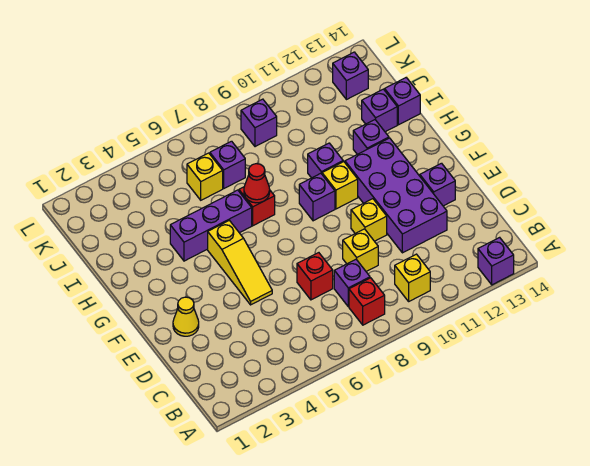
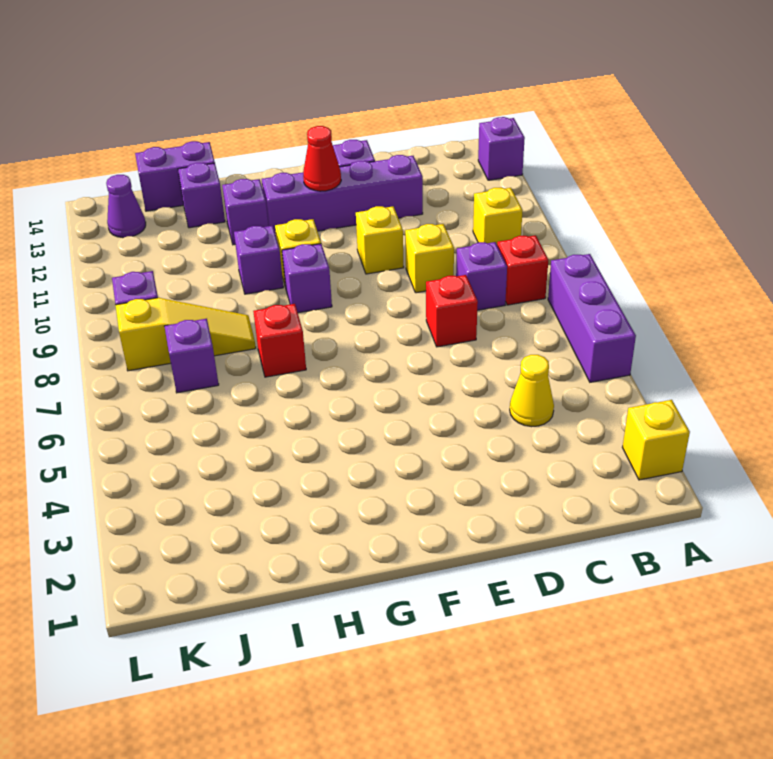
purple brick D11:G12 level 1 -> purple brick D12:G12 level 1
yellow cone E2 level 1 -> yellow cone C4 level 1
yellow slope E5:G5 level 1 top G -> yellow slope I8:K8 level 1 top K
purple brick H4:H6 level 1 -> purple brick A5:A7 level 1
red cone H7 level 2 -> red cone F12 level 2
purple brick I14 level 1 -> purple brick I14:J14 level 1
yellow brick J6 level 1 -> yellow brick A2 level 1
purple brick K13 level 1 -> purple cone K13 level 1

